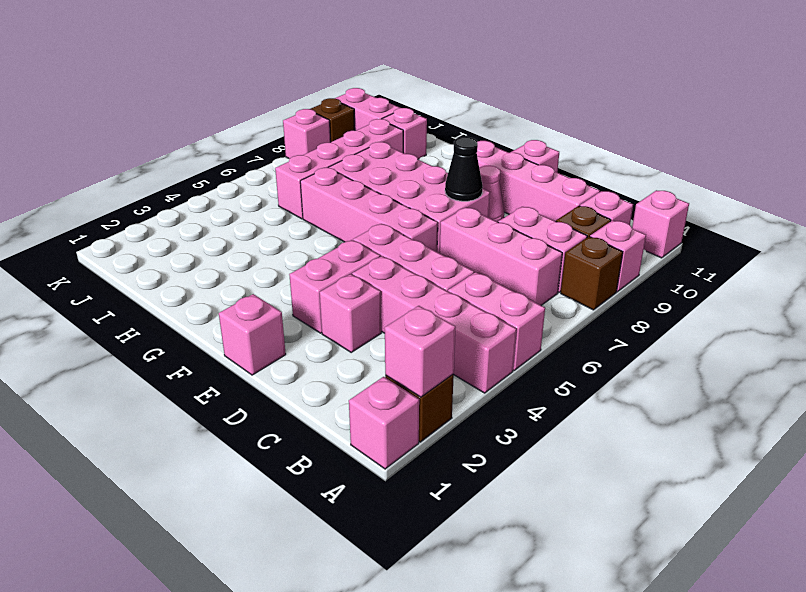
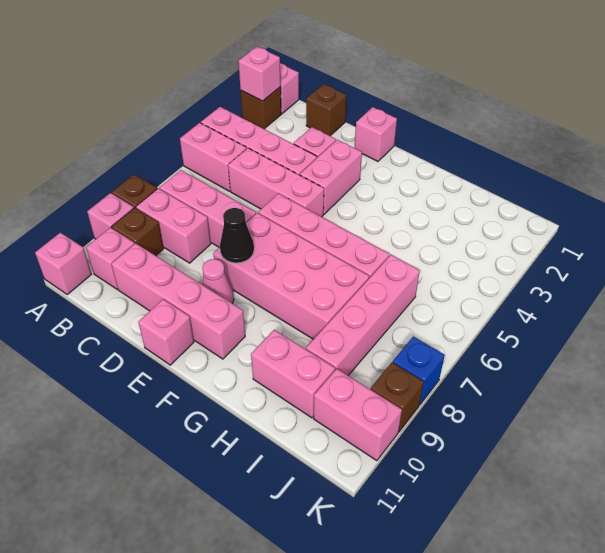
none -> brown brick C1 level 1
pink brick I10 level 1 -> pink brick H10:I10 level 1
pink brick K8 level 1 -> blue brick K8 level 1

